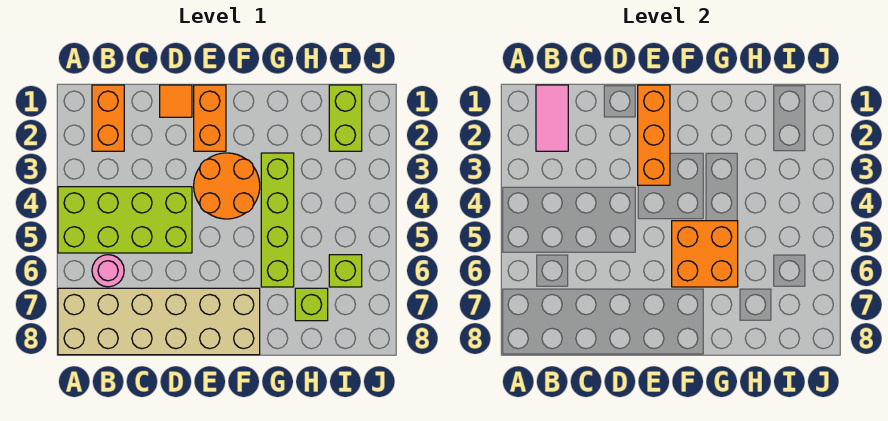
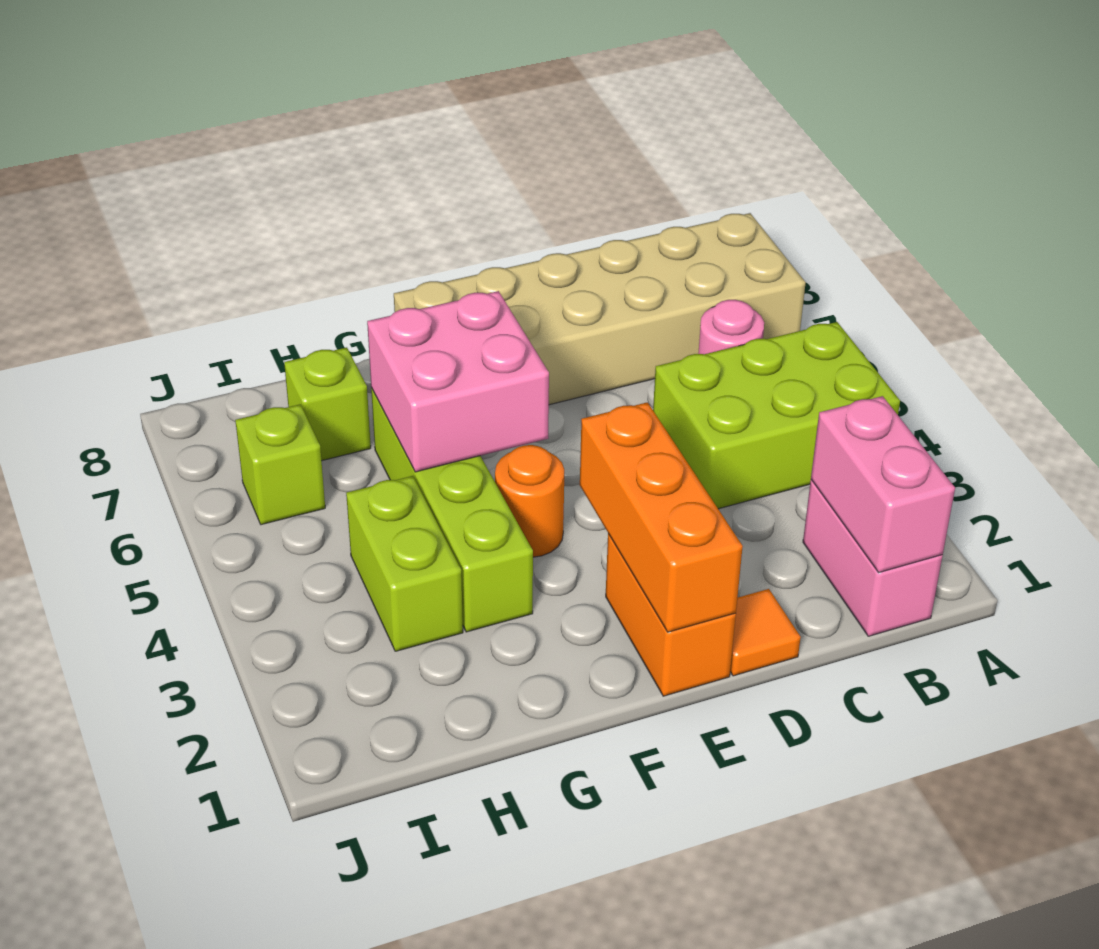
lime brick A4:D5 level 1 -> lime brick A4:C5 level 1
orange brick B1:B2 level 1 -> pink brick B1:B2 level 1
pink tile B1:B2 level 2 -> pink brick B1:B2 level 2
orange round brick E3:F4 level 1 -> orange round brick F4 level 1
orange brick F5:G6 level 2 -> pink brick F5:G6 level 2
lime brick I1:I2 level 1 -> lime brick H3:H4 level 1

